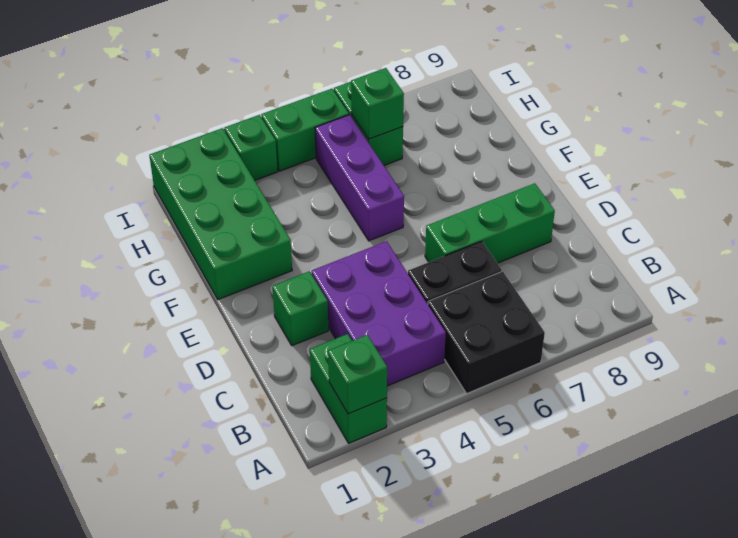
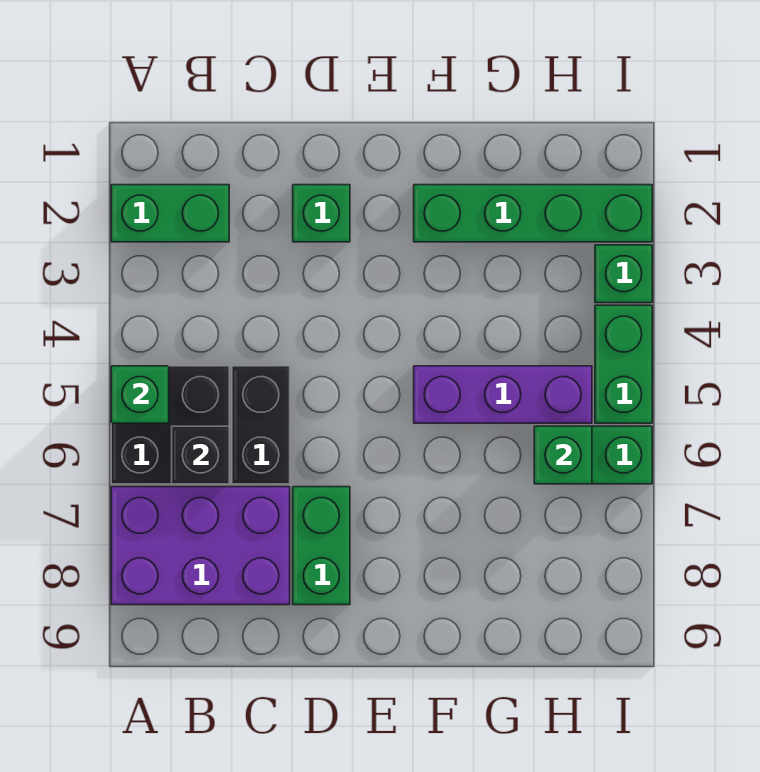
green brick A2 level 2 -> green brick A5 level 2
purple brick B3:D4 level 1 -> purple brick A7:C8 level 1
none -> black brick B6 level 2
green brick D6:D8 level 1 -> green brick D7:D8 level 1
green brick F1:I2 level 1 -> green brick F2:I2 level 1

